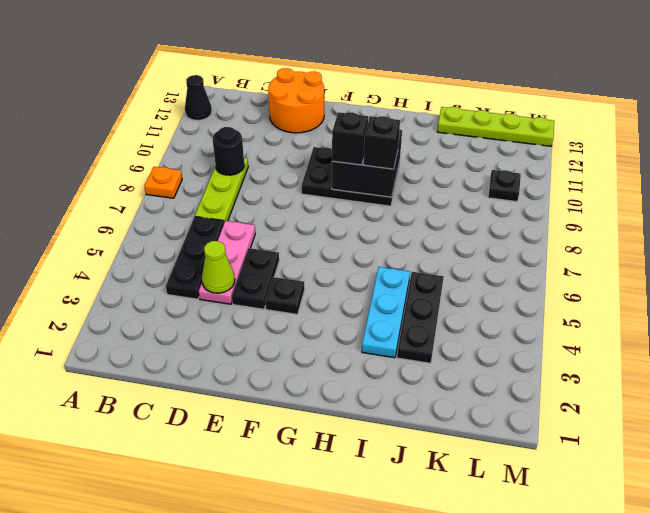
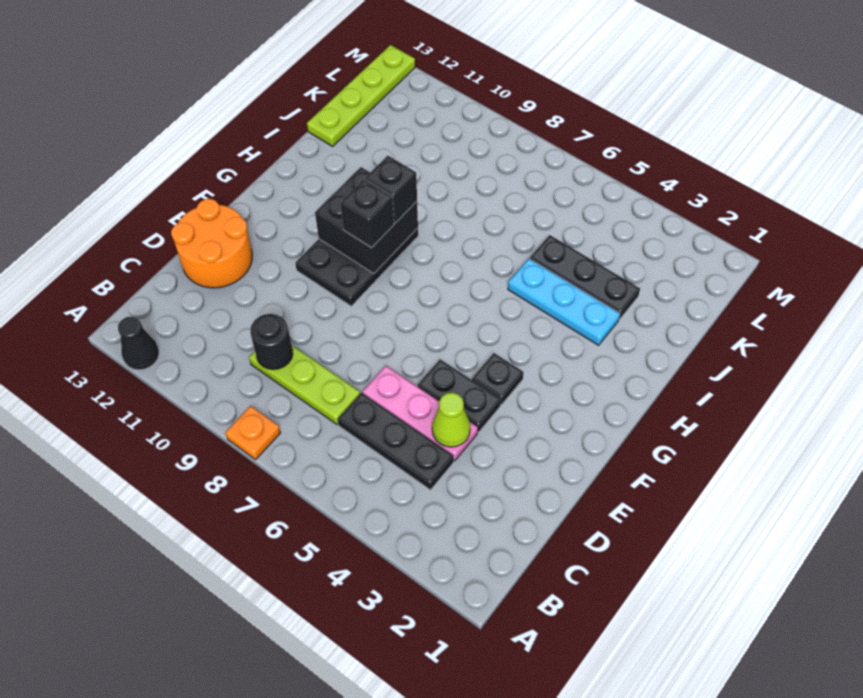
black plate L10 level 1 -> none

